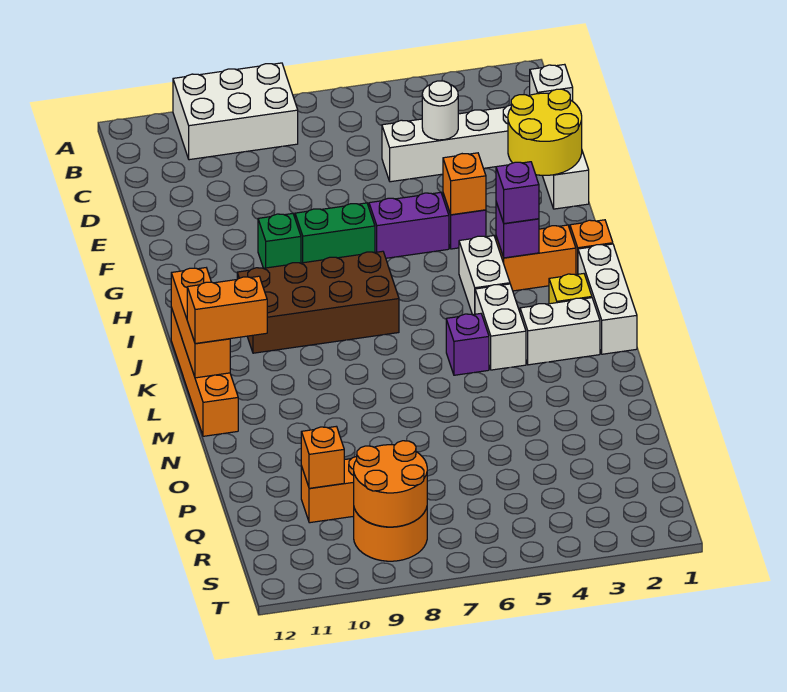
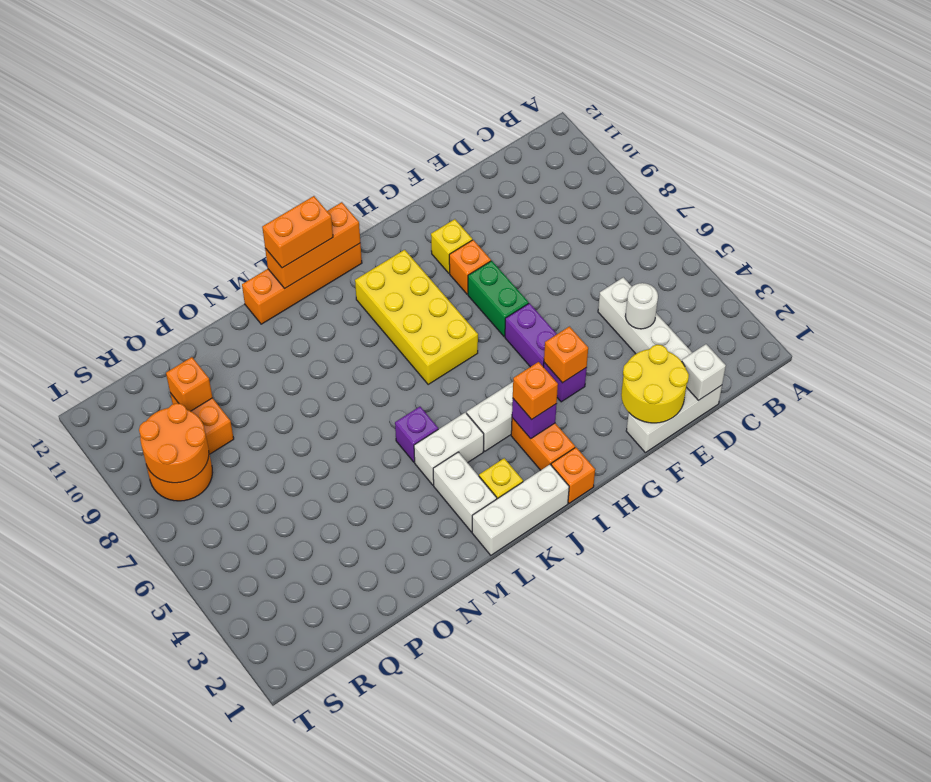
white brick A8:B10 level 1 -> none
green brick G9 level 1 -> orange brick G9 level 1
none -> yellow brick G10 level 1
purple brick I3 level 3 -> orange brick I3 level 3
brown brick I7:J10 level 1 -> yellow brick I7:J10 level 1
orange brick L11:L12 level 3 -> orange brick K12:L12 level 3

